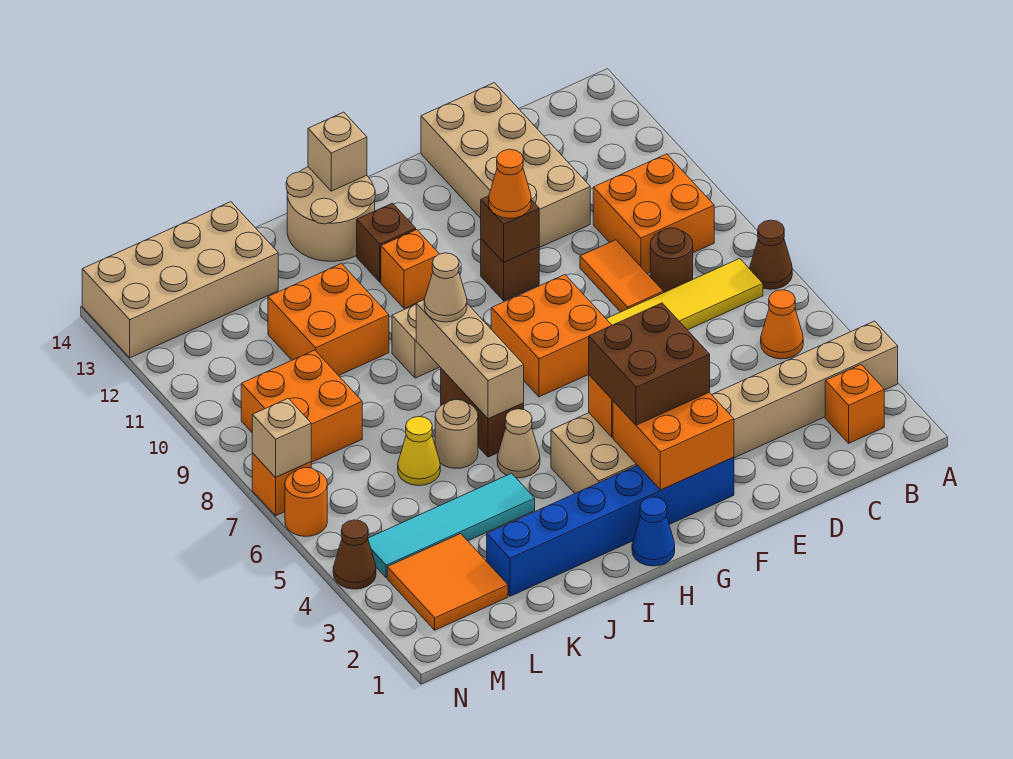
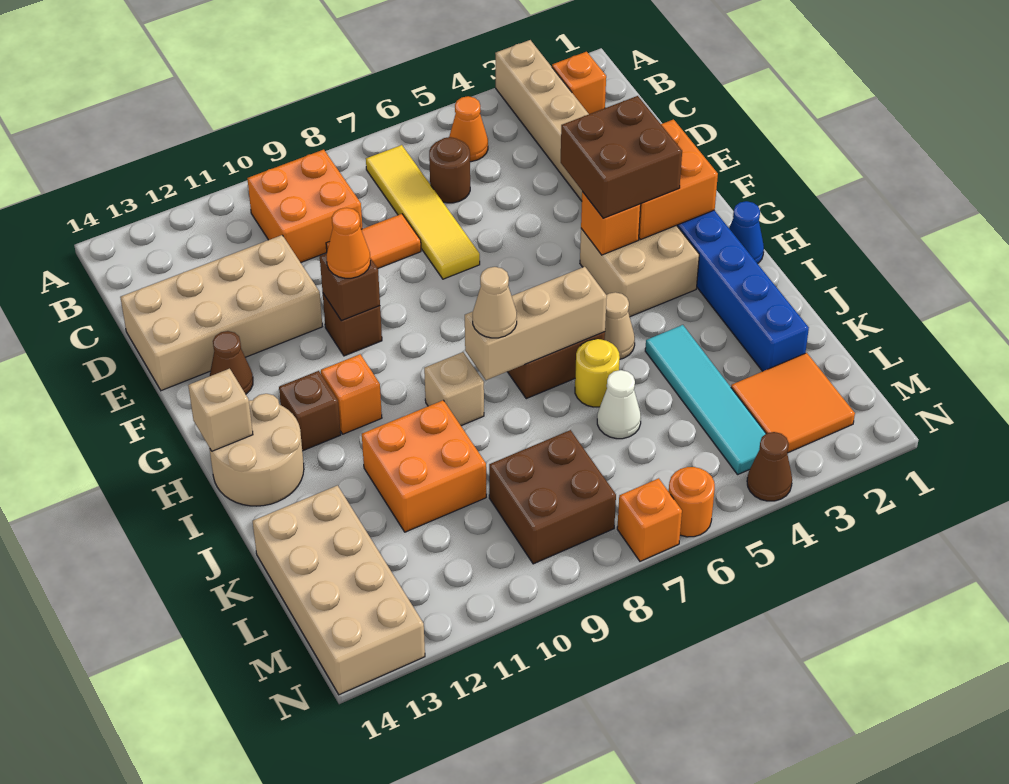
brown cone A7 level 1 -> brown cone F13 level 1
brown round brick C8 level 1 -> brown round brick C6 level 1
orange brick F7:G8 level 1 -> none
tan round brick J6 level 1 -> yellow round brick J6 level 1
yellow cone K6 level 1 -> white cone K6 level 1
orange brick L8:M9 level 1 -> brown brick L8:M9 level 1
tan brick N7 level 2 -> none

